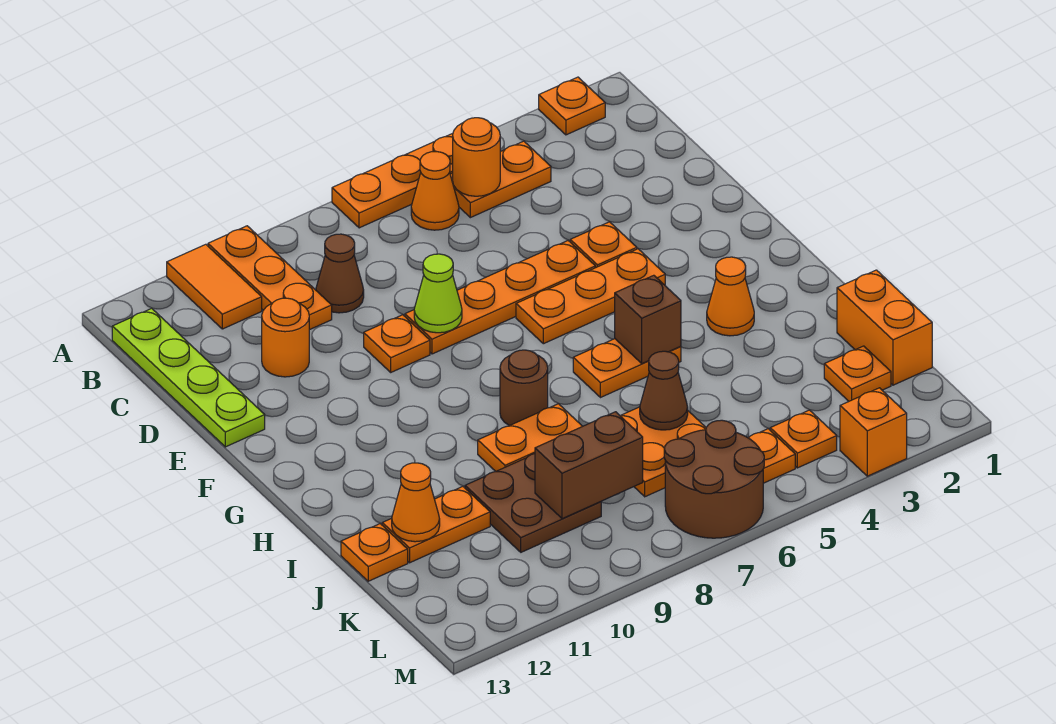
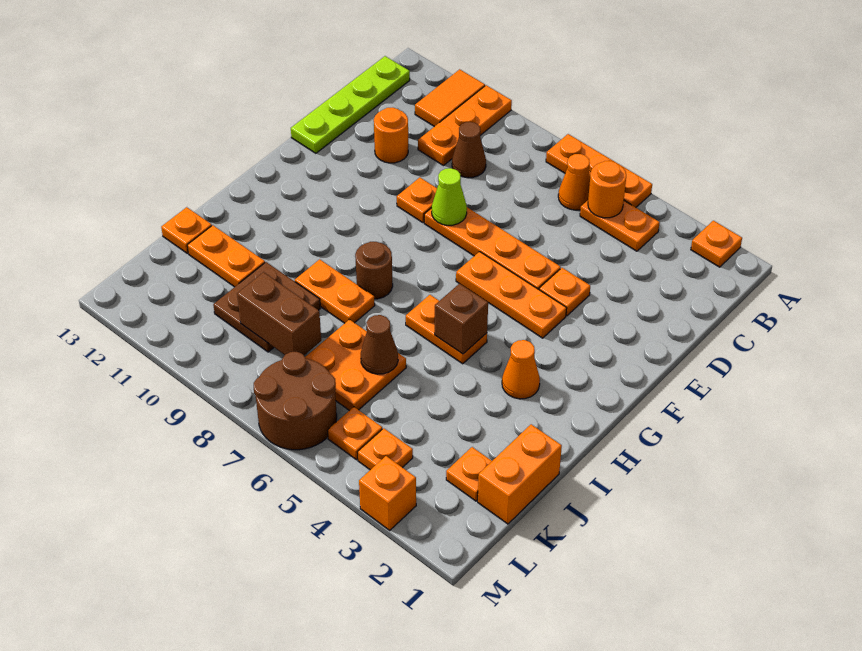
orange cone J12 level 2 -> none

